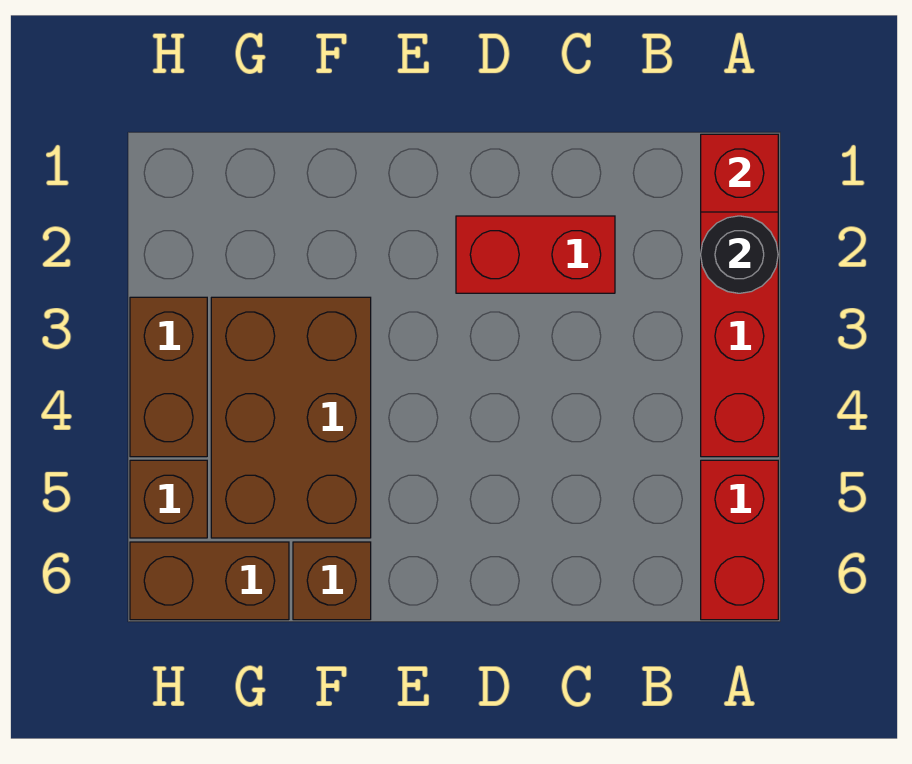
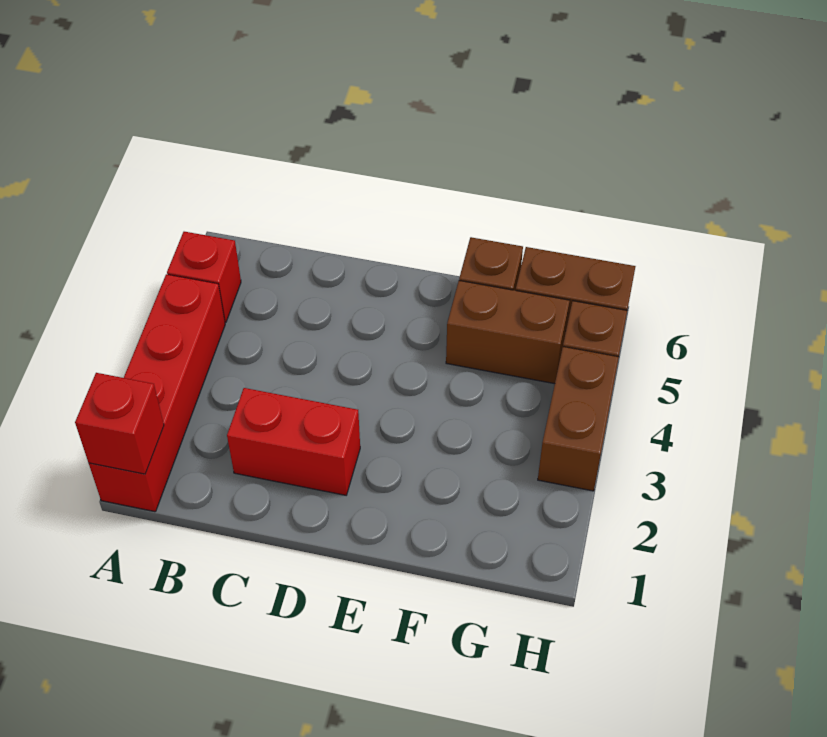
black round brick A2 level 2 -> none
red brick A5:A6 level 1 -> red brick A5 level 1
brown brick F3:G5 level 1 -> brown brick F5:G5 level 1

